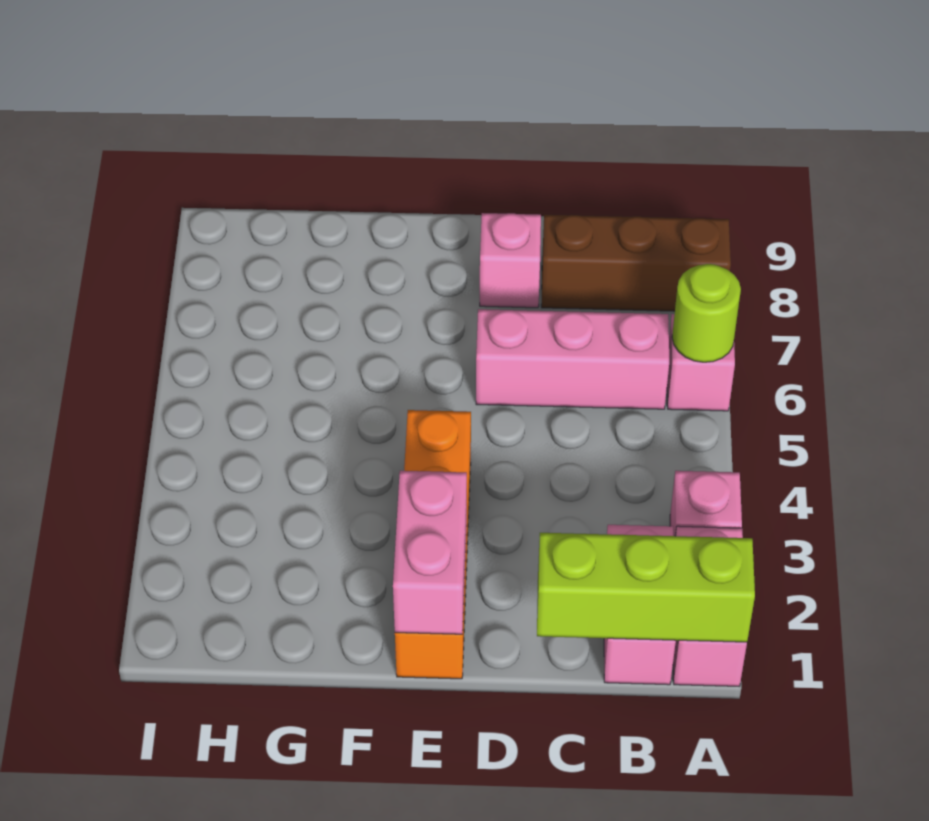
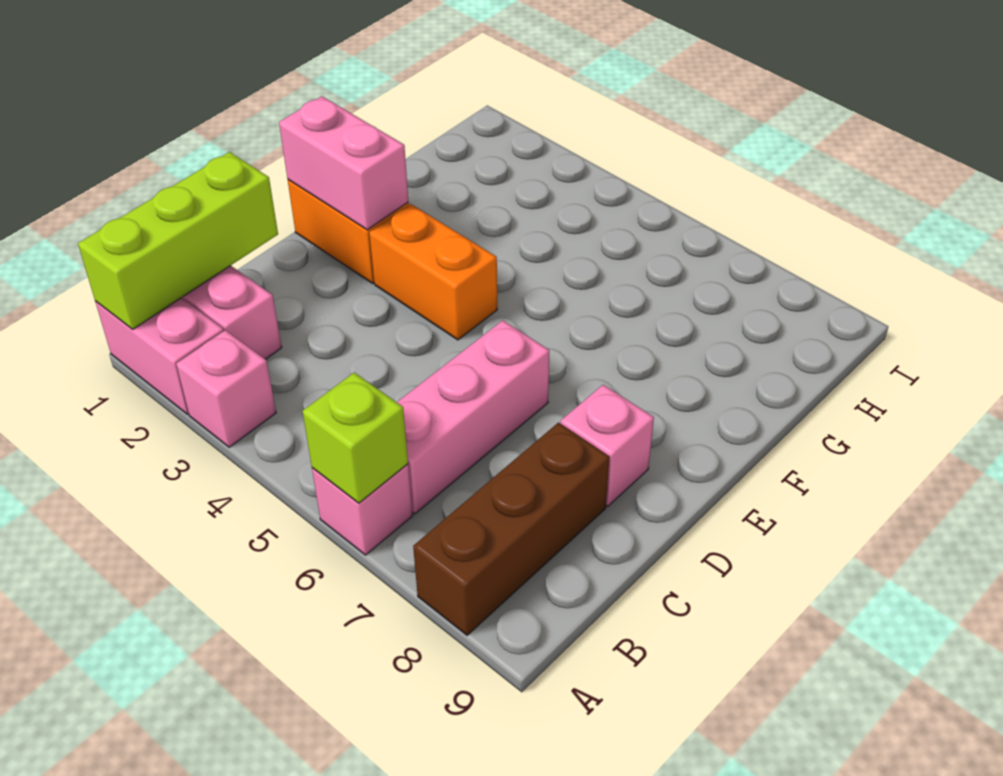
lime round brick A6 level 2 -> lime brick A6 level 2

